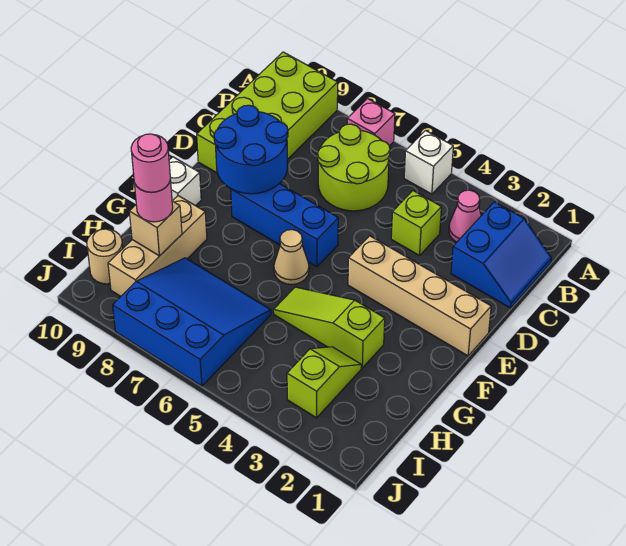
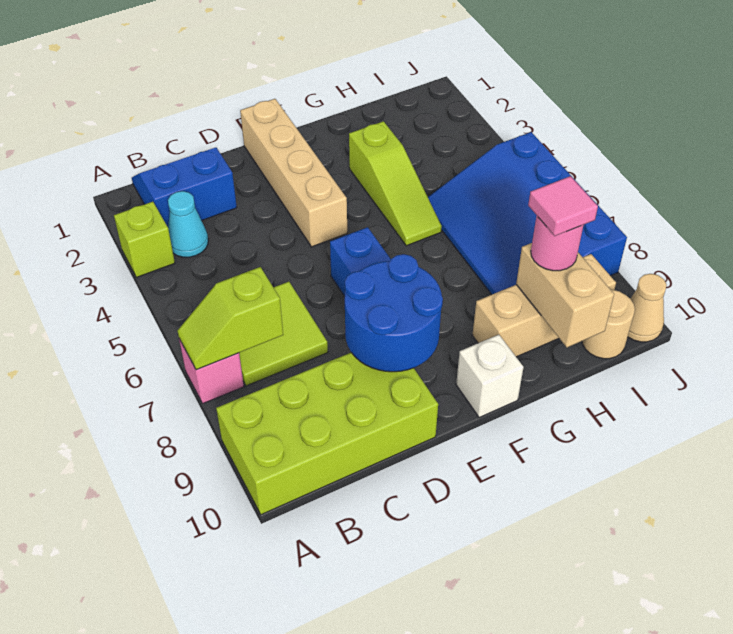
white brick A5 level 1 -> none
pink cone B3 level 1 -> cyan cone B3 level 1
lime round brick B6:C7 level 1 -> lime tile B6:C7 level 1
lime brick C4 level 1 -> lime brick A3 level 1
tan cone F6 level 1 -> tan cone J10 level 1
lime slope H3:I3 level 1 top I -> lime slope A7:B7 level 2 top B
blue slope H6:J8 level 1 top J -> blue slope H5:J8 level 1 top J
tan brick H9 level 2 -> tan brick H9:H10 level 2
pink round brick H9 level 4 -> pink tile H9 level 4

